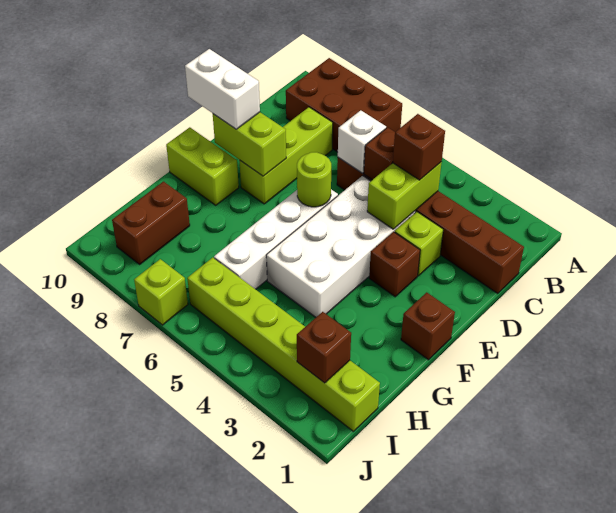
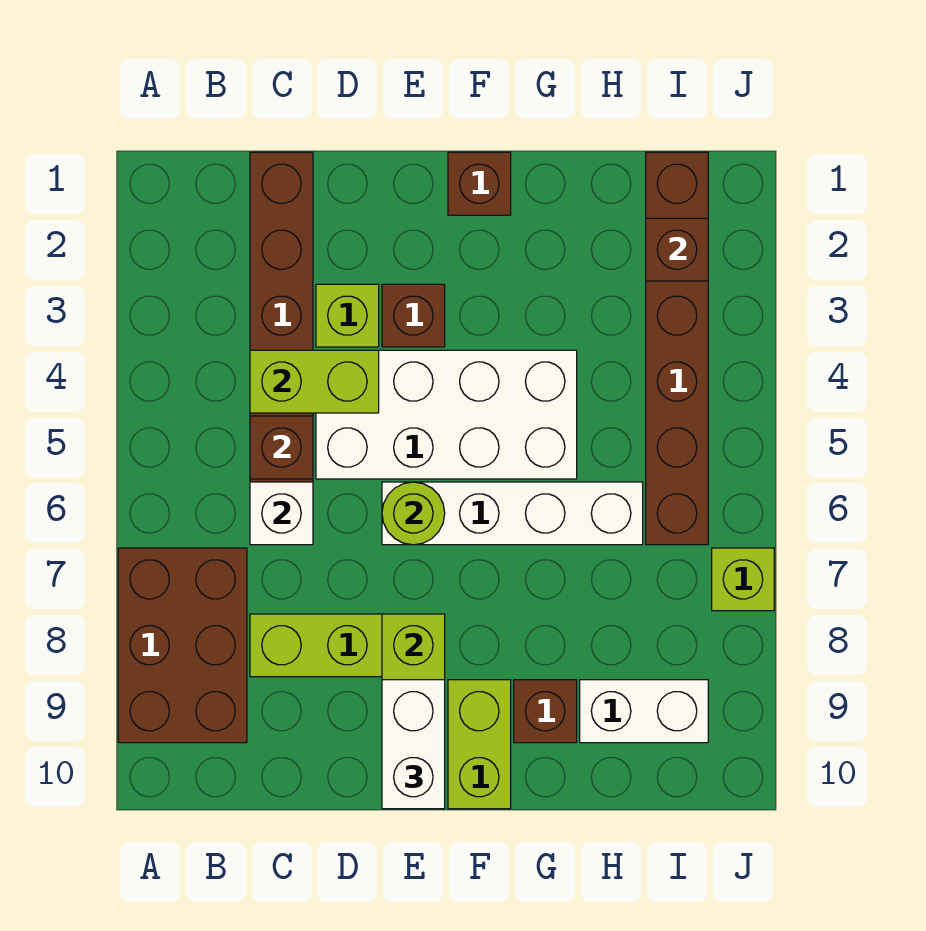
brown brick C4 level 3 -> brown brick G9 level 1
brown brick H9:I9 level 1 -> white brick H9:I9 level 1
lime brick I1:I6 level 1 -> brown brick I1:I6 level 1

